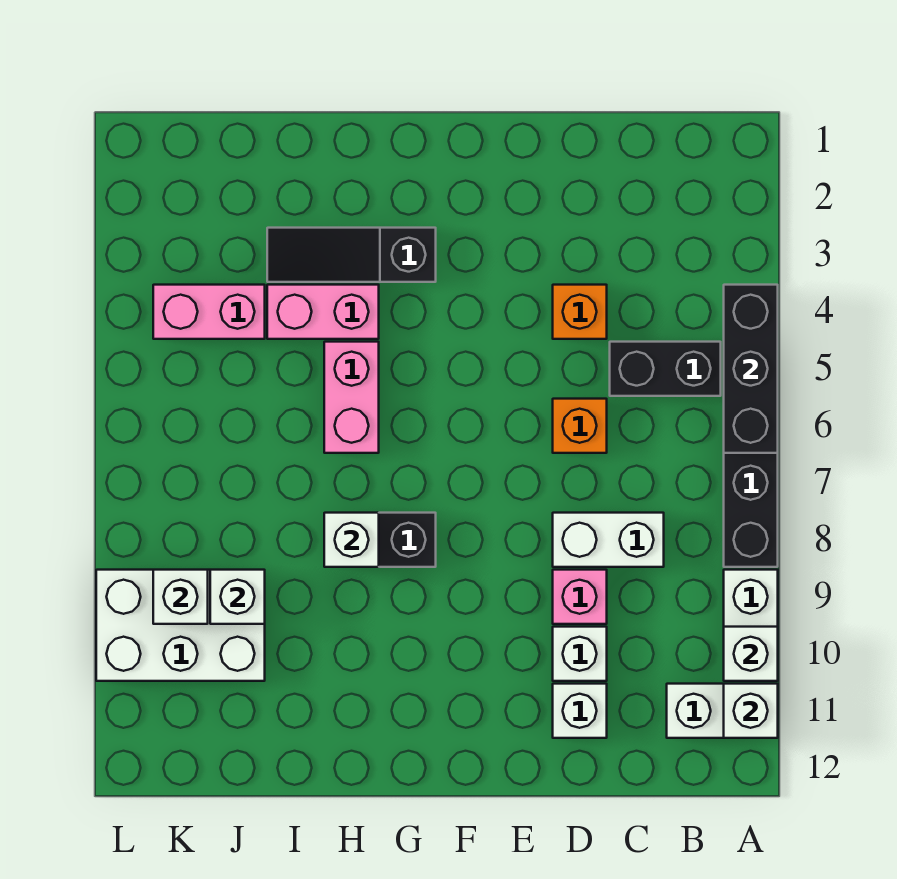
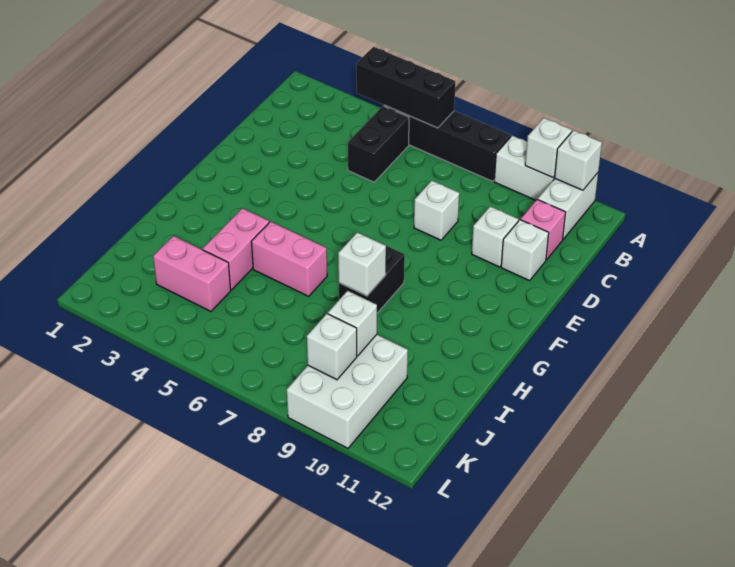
white brick C8:D8 level 1 -> white brick D8 level 1
orange brick D4 level 1 -> none
orange brick D6 level 1 -> none
pink brick D9 level 1 -> pink brick C11 level 1
black slope G3:I3 level 1 top G -> none
pink brick J4:K4 level 1 -> pink brick J3:J4 level 1

